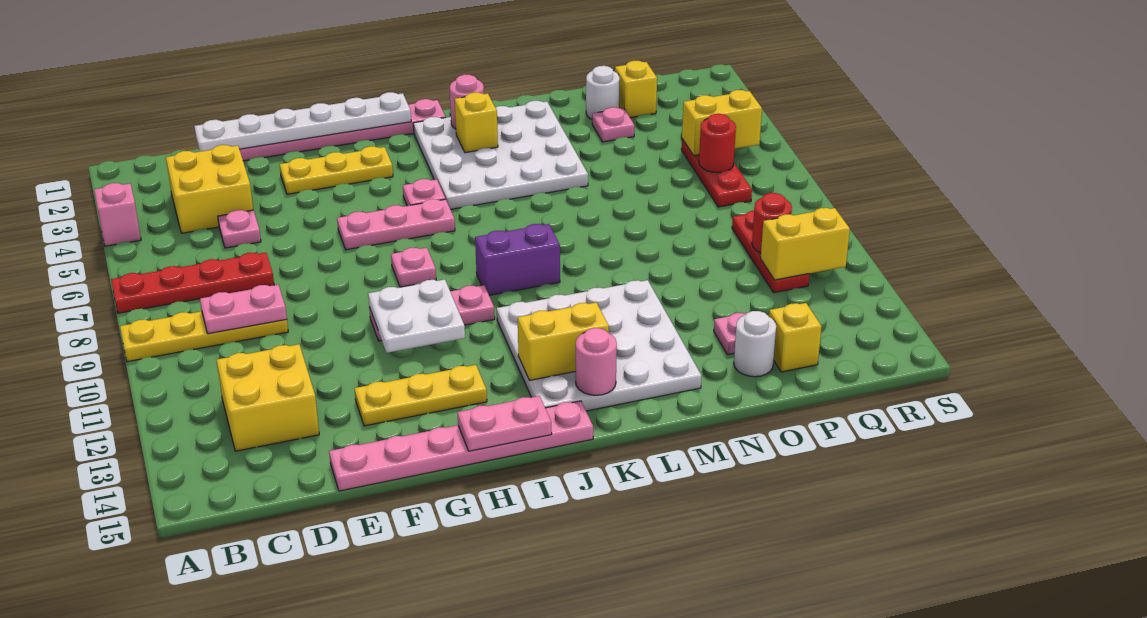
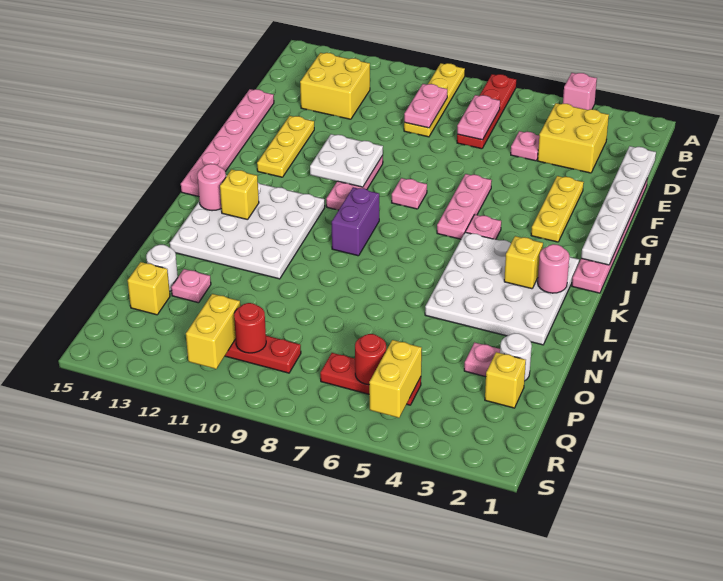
pink plate H15:I15 level 2 -> pink plate C7:D7 level 2
yellow brick J13:K13 level 2 -> yellow brick K13 level 2

